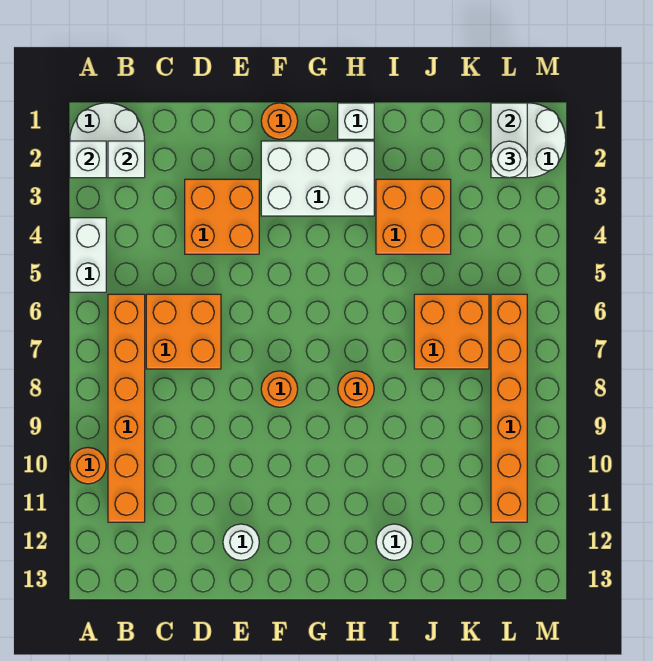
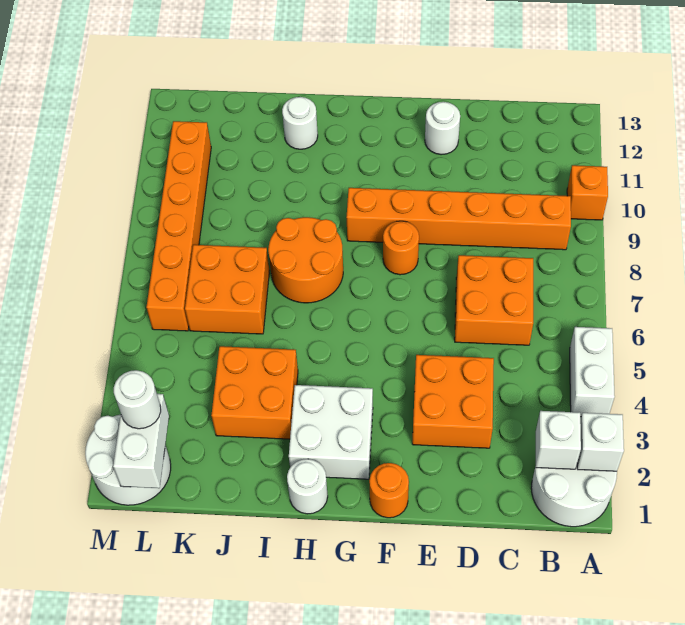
orange round brick A10 level 1 -> orange brick A10 level 1
orange brick B6:B11 level 1 -> orange brick B9:G9 level 1
white brick F2:H3 level 1 -> white brick G2:H3 level 1
white brick H1 level 1 -> white round brick H1 level 1
orange round brick H8 level 1 -> orange round brick H7:I8 level 1

